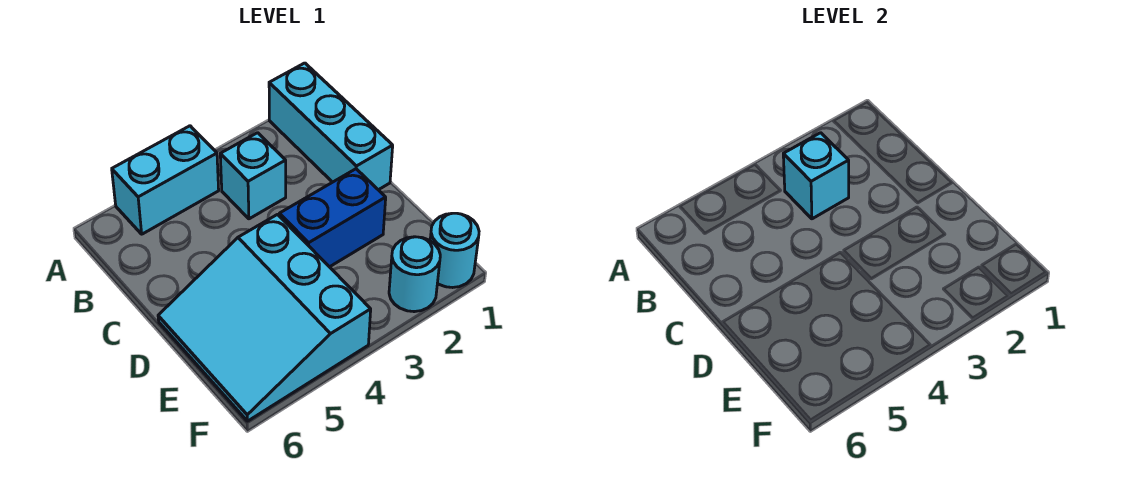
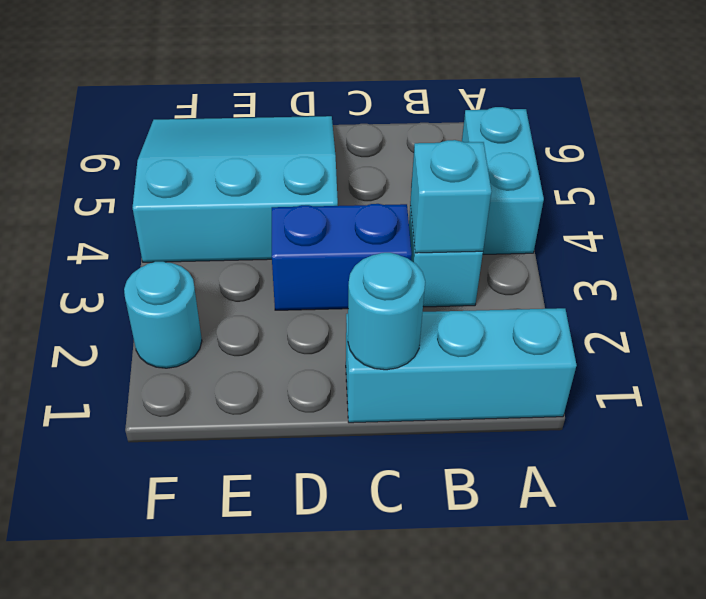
blue brick D2:D3 level 1 -> blue brick C3:D3 level 1
cyan round brick F1 level 1 -> cyan round brick C1 level 2

